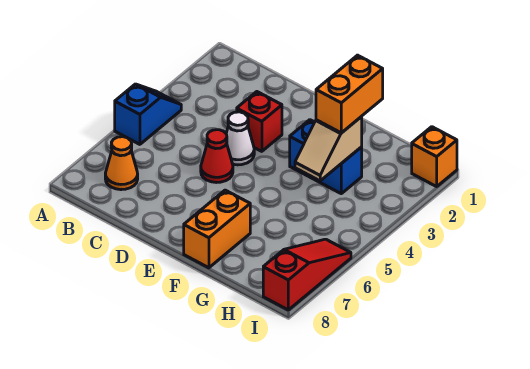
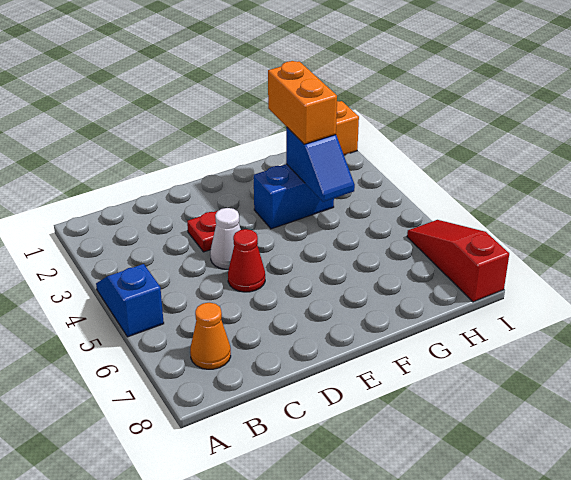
red brick D3 level 1 -> red plate D3 level 1
orange brick F7:F8 level 1 -> none
tan slope G3:G4 level 2 top 3 -> blue slope G3:G4 level 2 top 3

